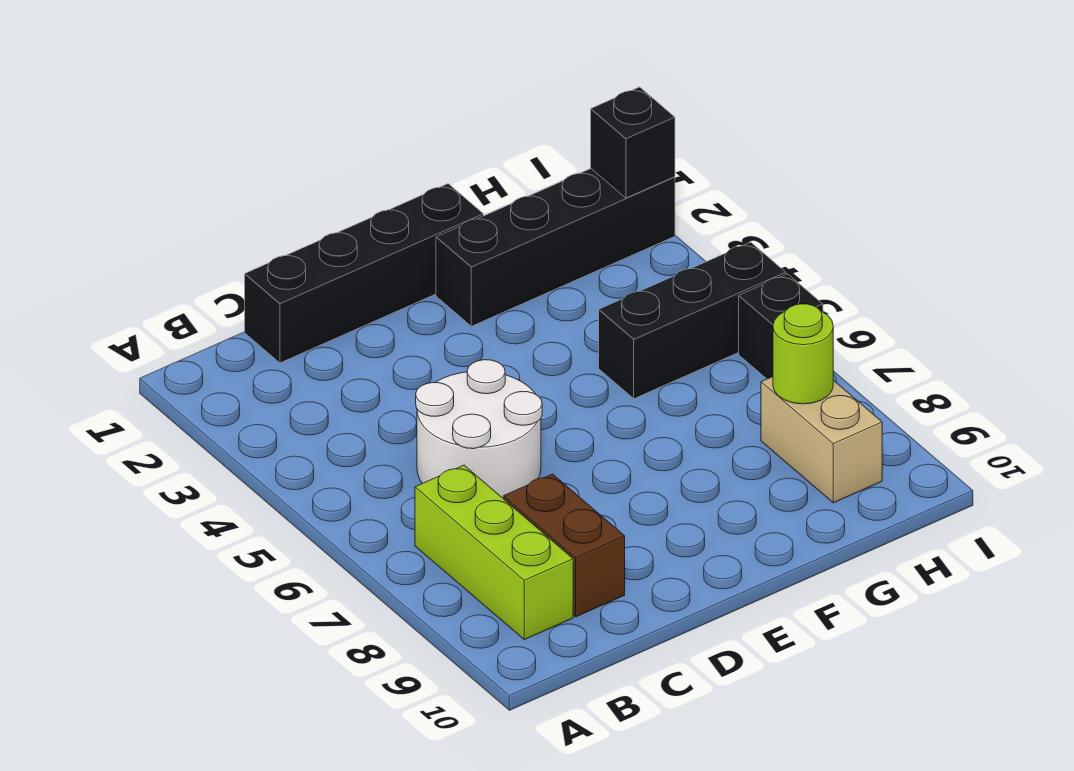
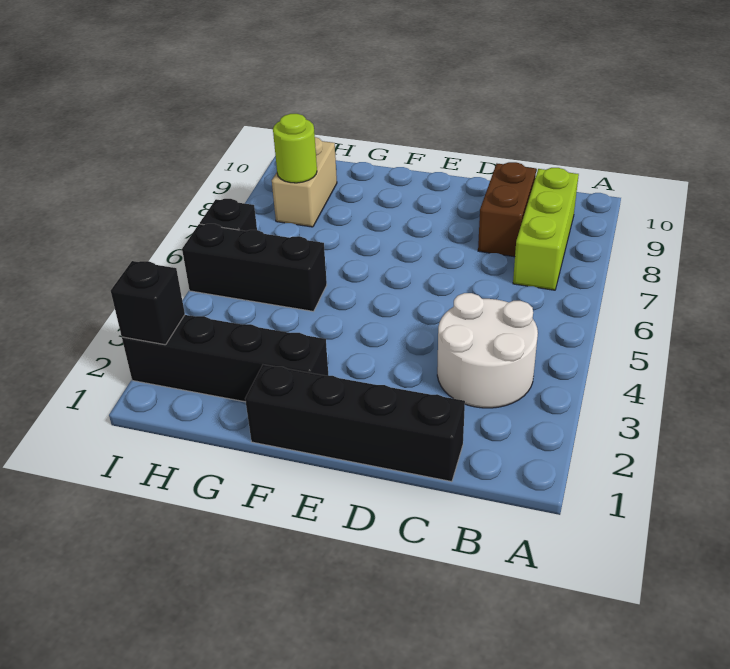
white round brick C5:D6 level 1 -> white round brick B3:C4 level 1

